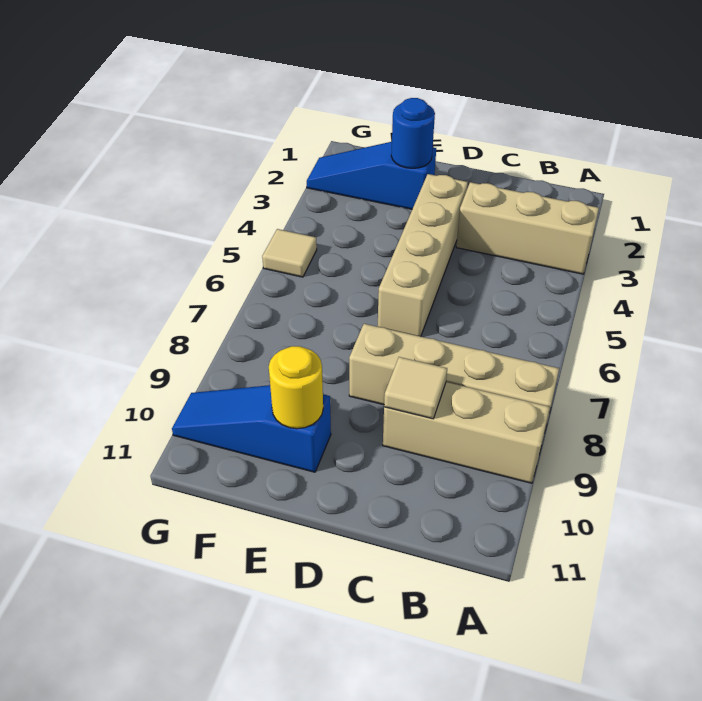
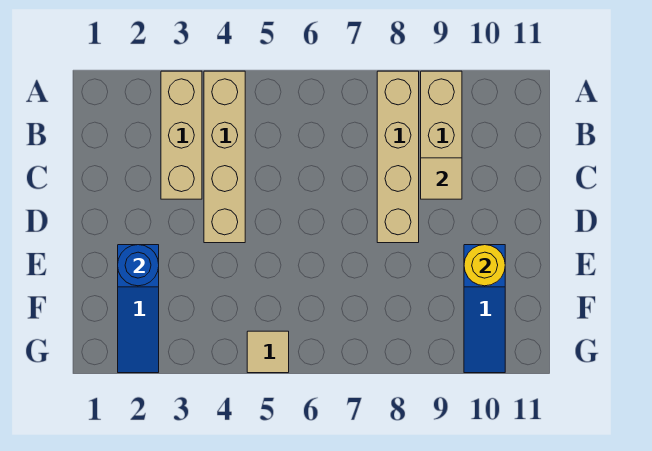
tan brick D3:D6 level 1 -> tan brick A4:D4 level 1

